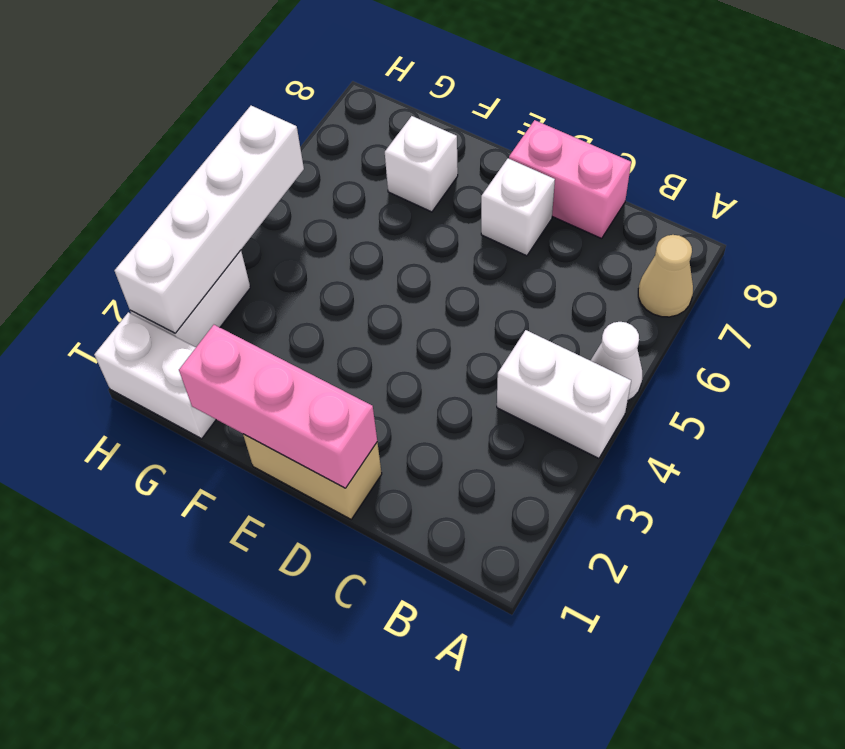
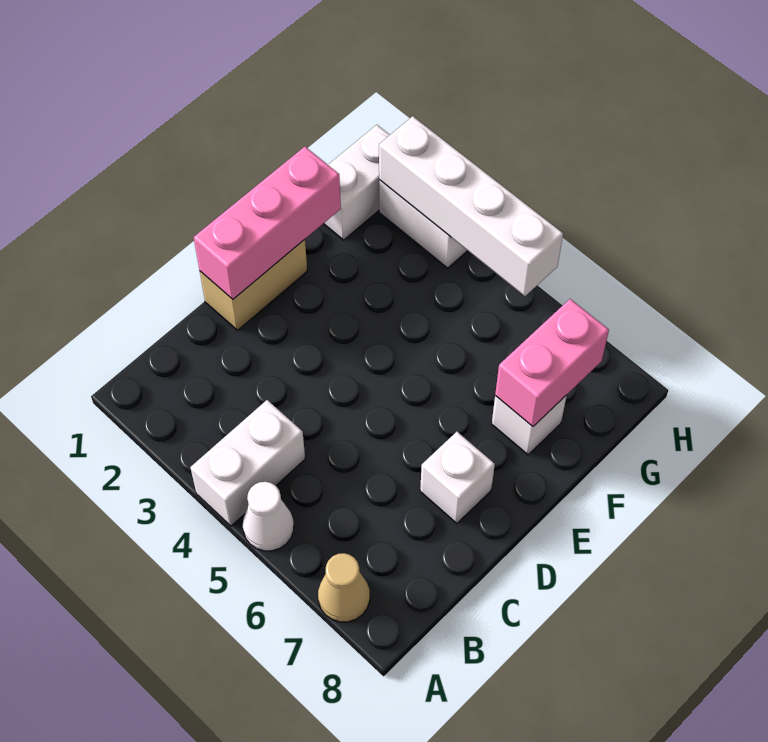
pink brick C8:D8 level 1 -> pink brick F7:G7 level 2

